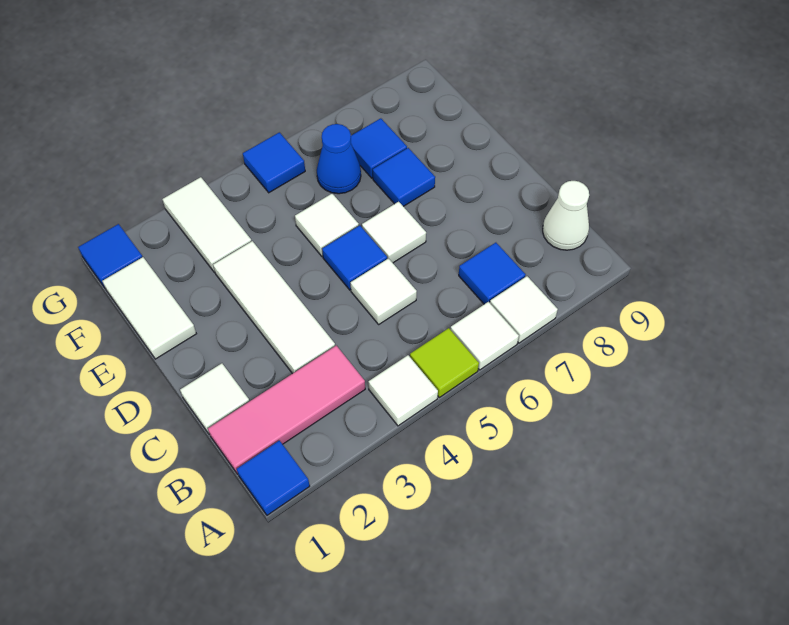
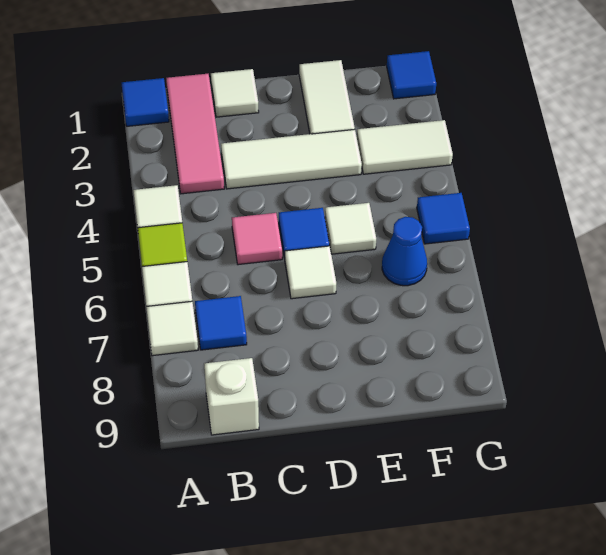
white cone B9 level 1 -> white brick B9 level 1
white tile C5 level 1 -> pink tile C5 level 1
white tile E1:F1 level 1 -> white tile E1:E2 level 1
blue tile E7 level 1 -> none
blue tile F7 level 1 -> none

